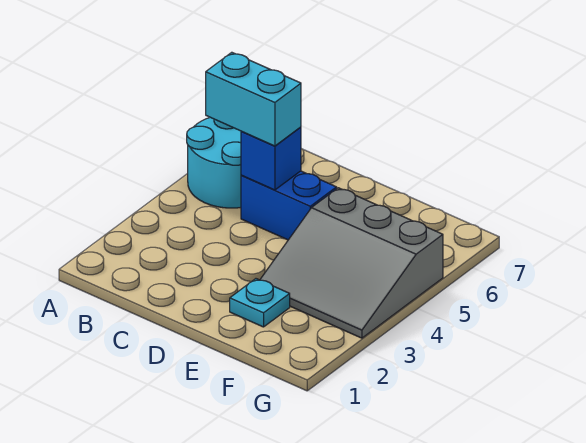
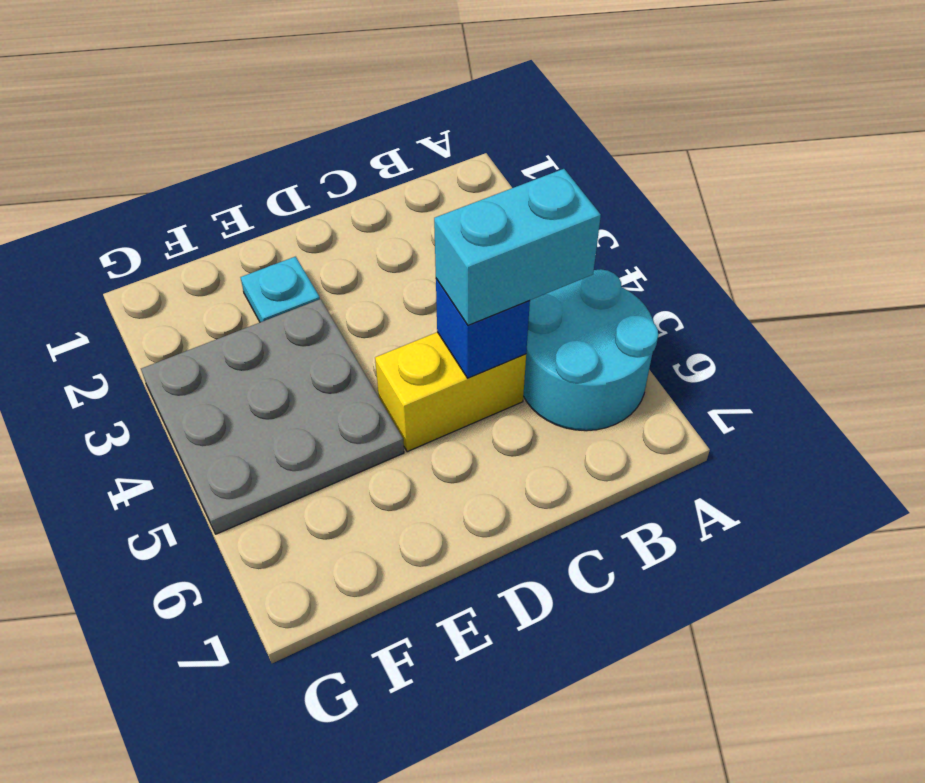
blue brick C5:D5 level 1 -> yellow brick C5:D5 level 1
grey slope E3:G5 level 1 top 5 -> grey plate E3:G5 level 1

